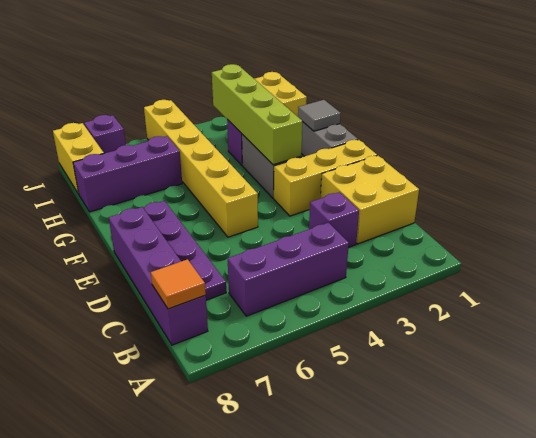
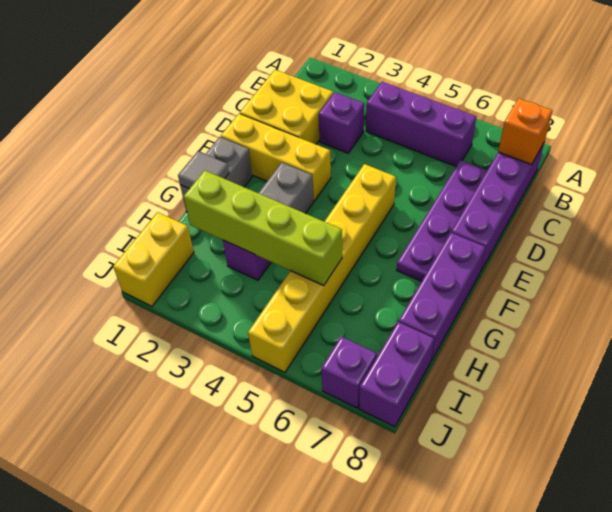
orange tile B8 level 2 -> orange brick B8 level 2
lime brick F3:I3 level 2 -> lime brick H2:H5 level 2
purple brick H6:H8 level 1 -> purple brick F8:H8 level 1
yellow brick I8:J8 level 1 -> purple brick I8:J8 level 1

